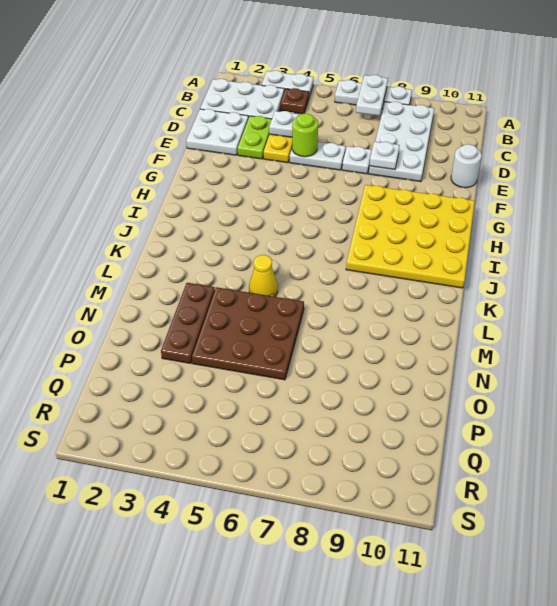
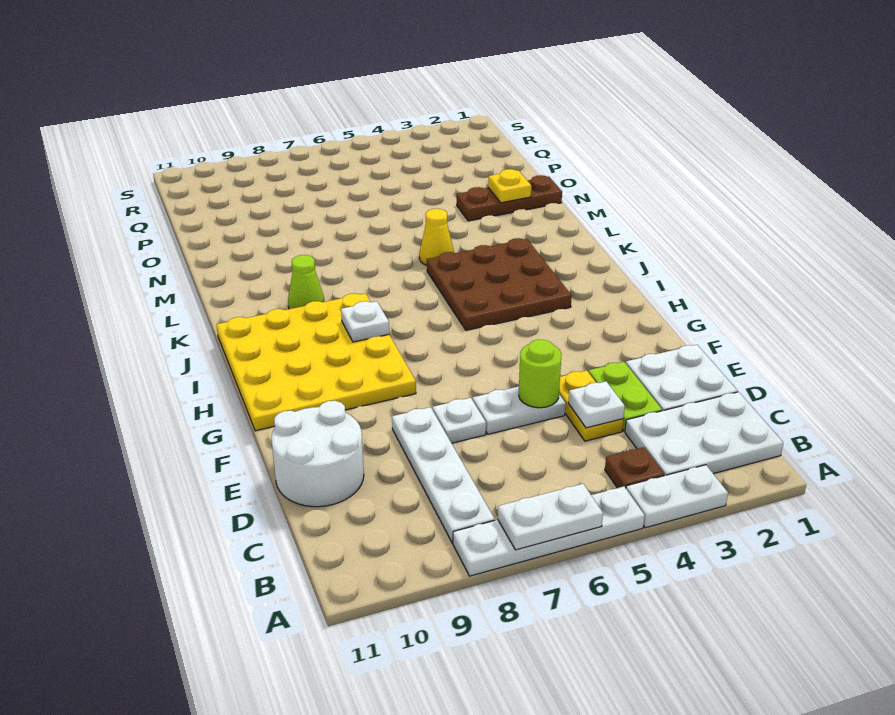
white plate A6:A8 level 1 -> white plate A5:A8 level 1
white plate A7:B7 level 2 -> white plate A6:A7 level 2
white plate B8:E9 level 1 -> white plate B8:E8 level 1
white plate E8 level 2 -> white plate I8 level 2
white round brick E11 level 1 -> white round brick D10:E11 level 1
none -> lime cone K9 level 1
brown plate M3:O3 level 1 -> brown plate N1:N3 level 1
brown plate M4:O6 level 1 -> brown plate I3:K5 level 1
none -> yellow plate N2 level 2

